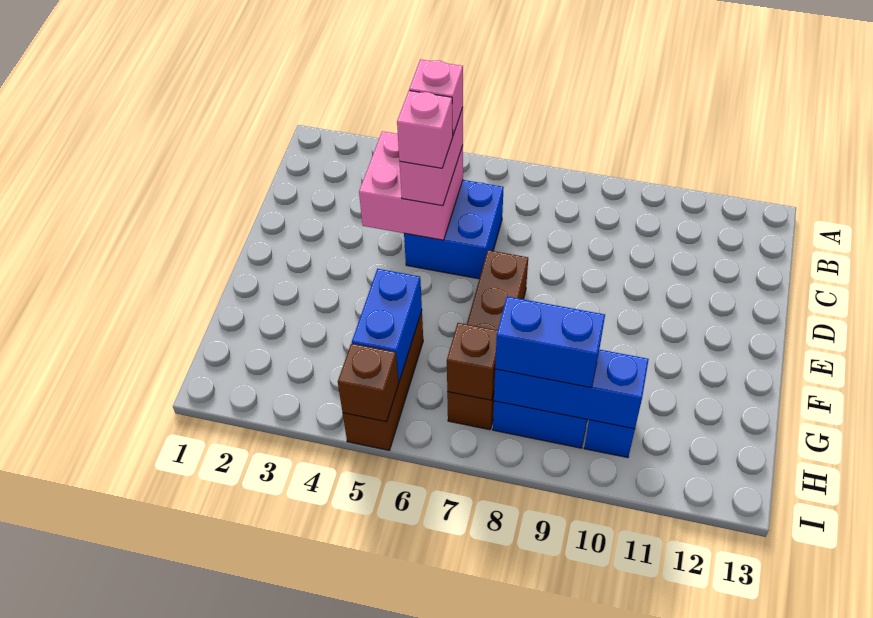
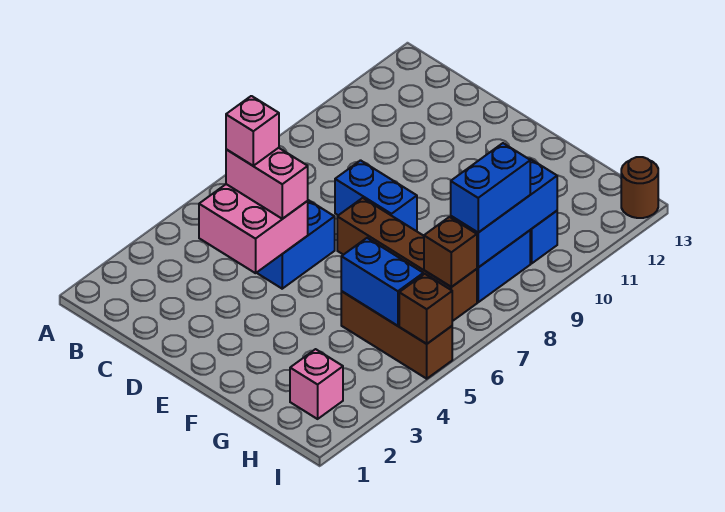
pink brick D5 level 4 -> pink brick H2 level 1
none -> blue brick D8:E8 level 1
none -> brown round brick I13 level 1

